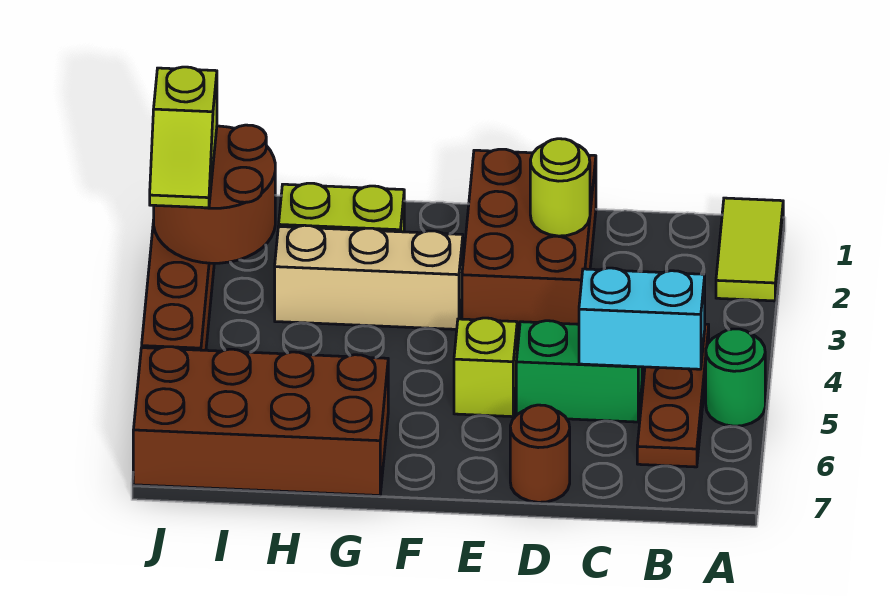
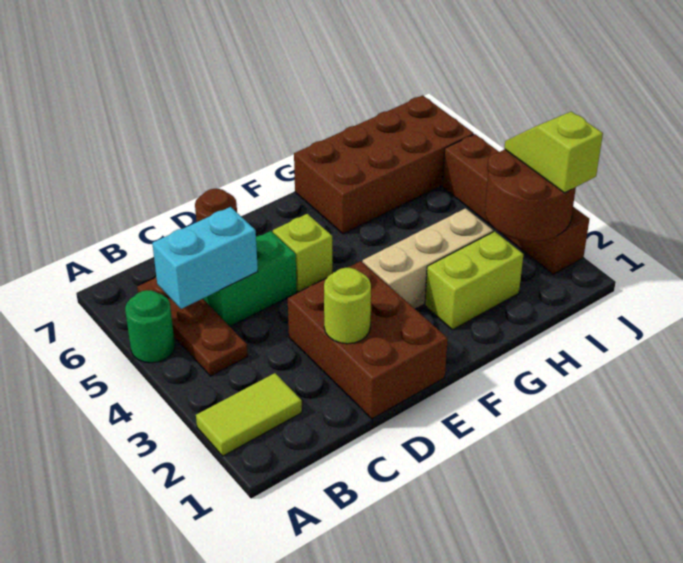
lime tile A1:A2 level 1 -> lime tile A2:B2 level 1

